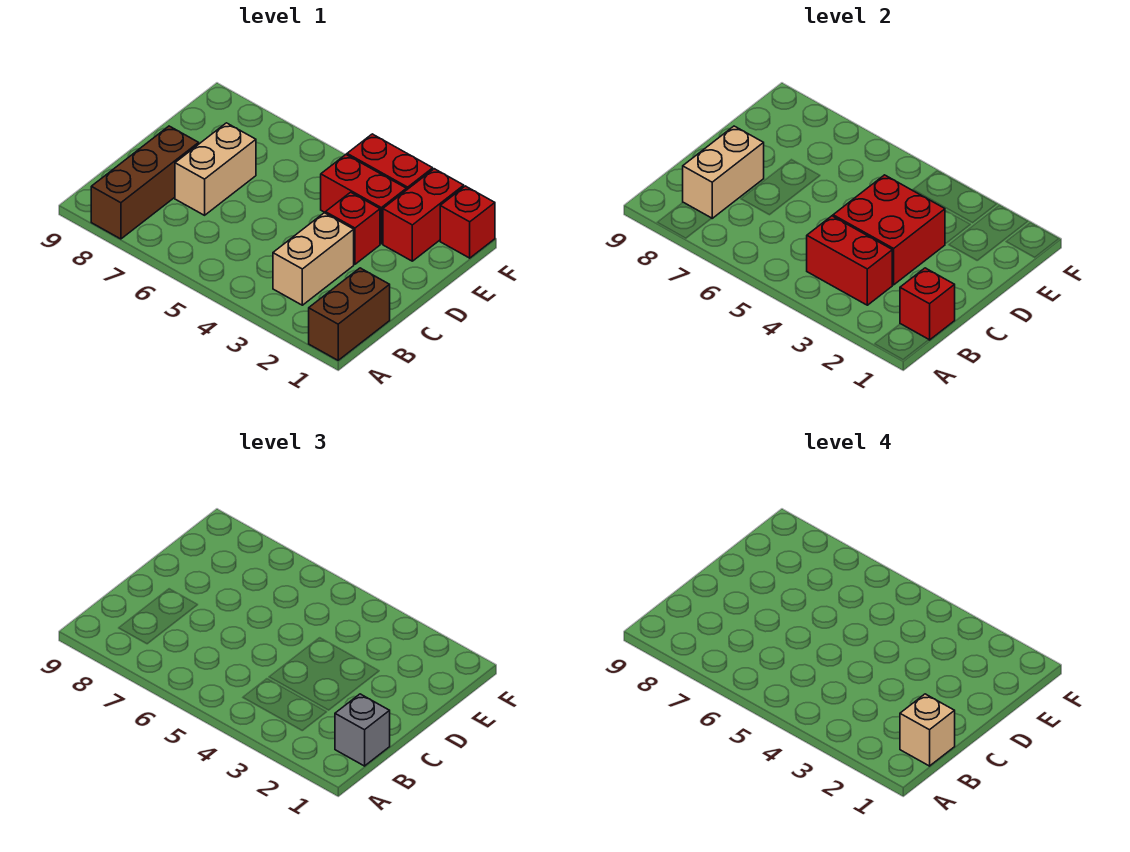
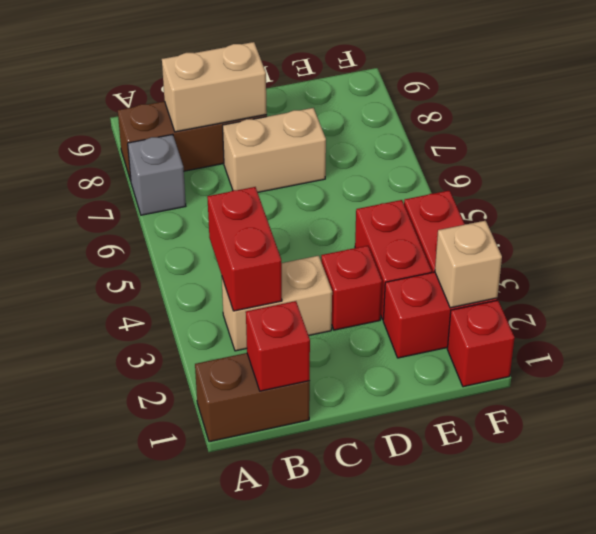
grey brick B1 level 3 -> grey brick A7 level 1
tan brick B1 level 4 -> tan brick F2 level 2
red brick C3:D4 level 2 -> none

